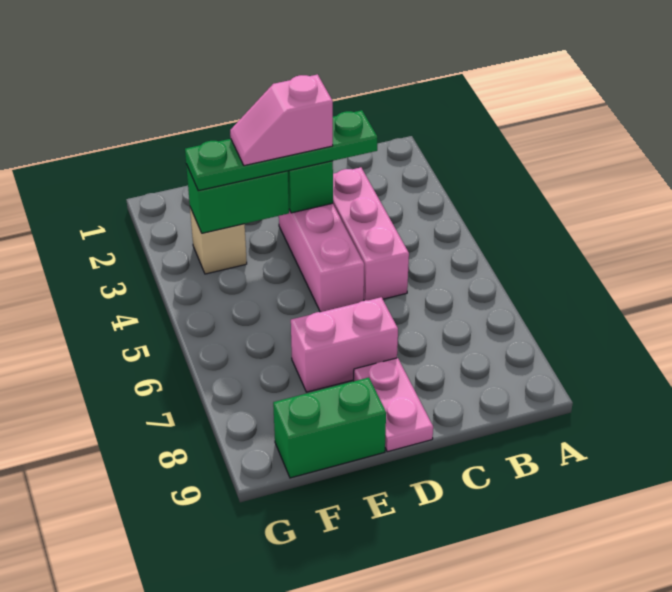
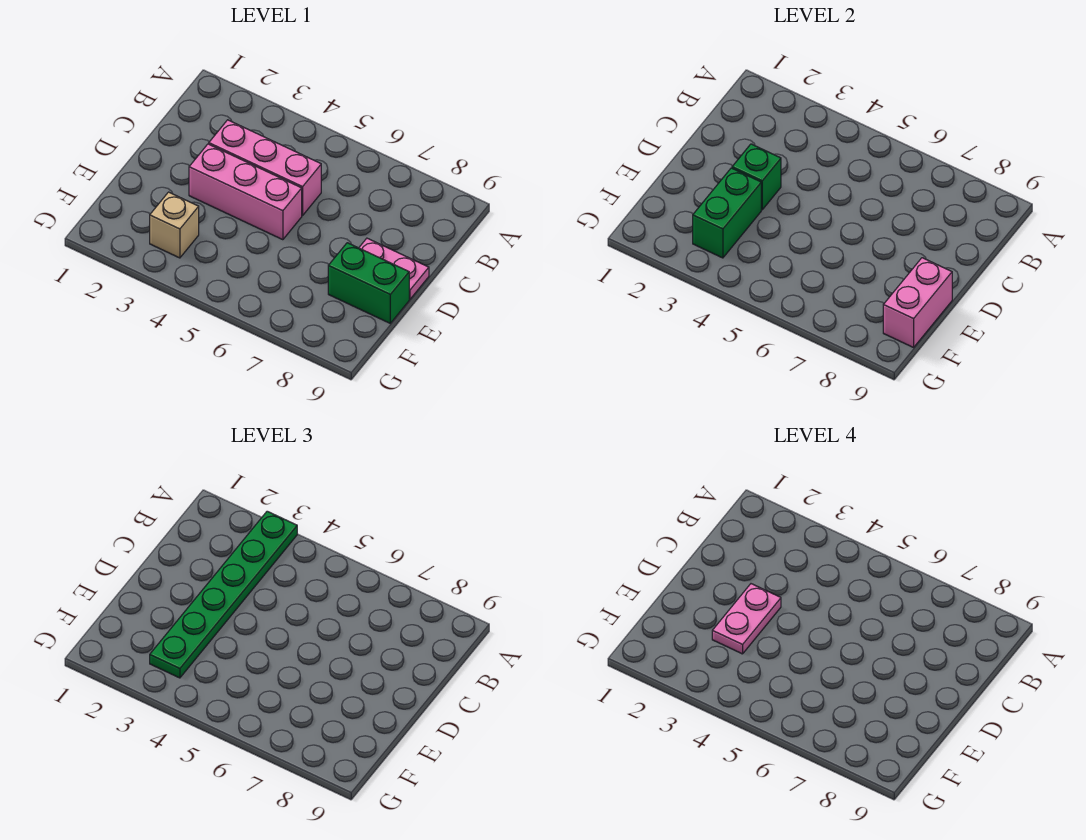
green plate C3:F3 level 3 -> green plate A3:F3 level 3
pink slope D3:E3 level 4 top D -> pink plate D3:E3 level 4
pink brick D7:E7 level 1 -> pink brick E9:F9 level 2
green brick E9:F9 level 1 -> green brick E8:E9 level 1

